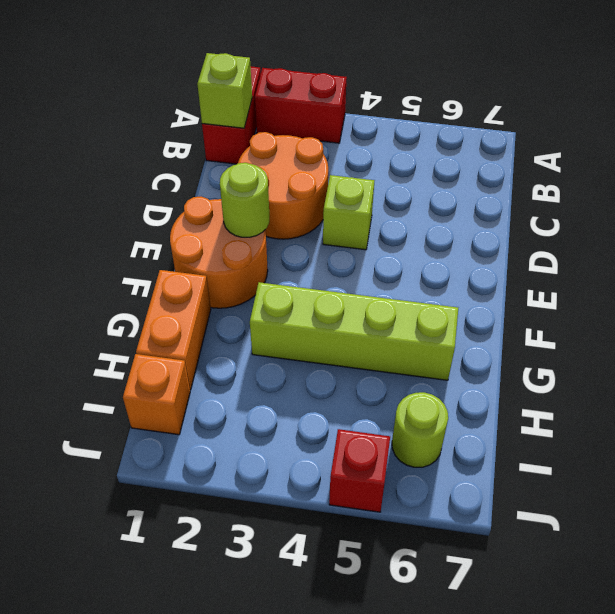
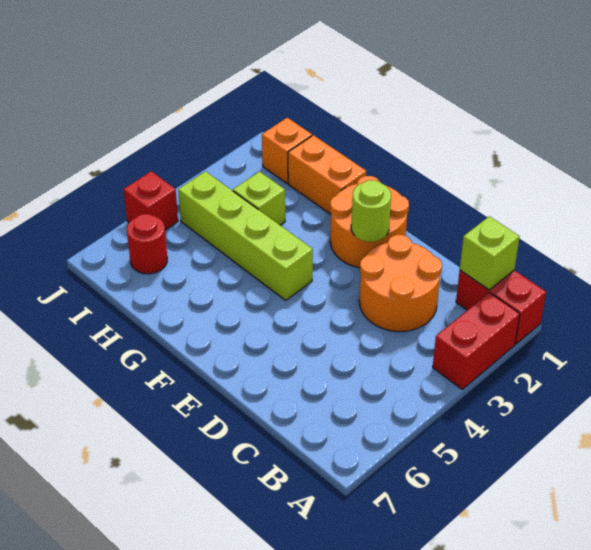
lime brick D4 level 1 -> lime brick H3 level 1
lime brick G3:G6 level 1 -> lime brick F4:I4 level 1
lime round brick I6 level 1 -> red round brick I6 level 1

